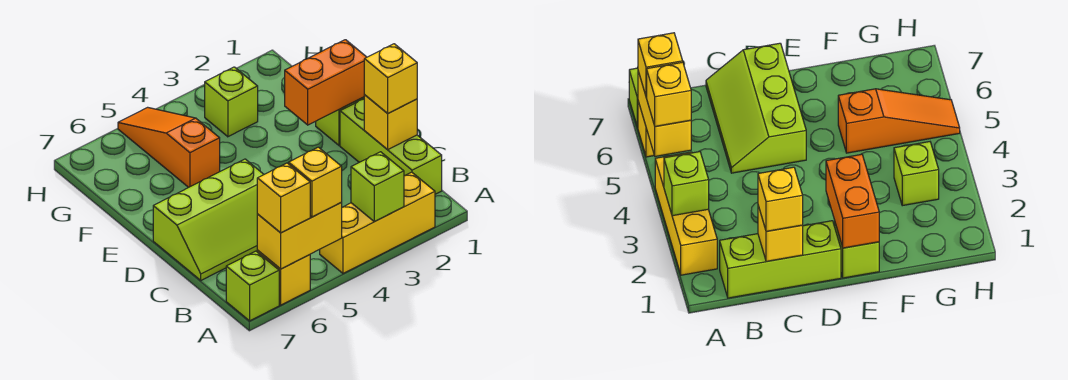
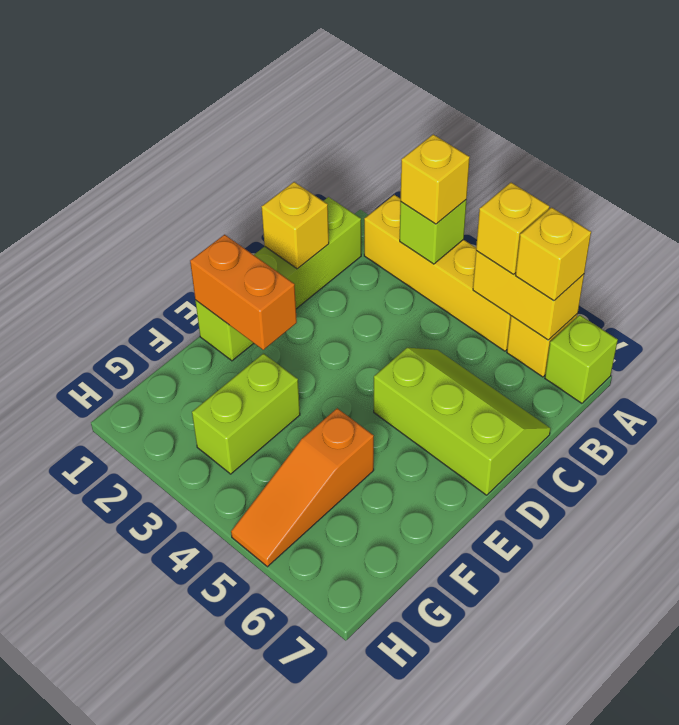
yellow brick A2:A4 level 1 -> yellow brick A2:A5 level 1
yellow brick C1 level 3 -> yellow brick A3 level 3
lime brick G3 level 1 -> lime brick F3:G3 level 1

